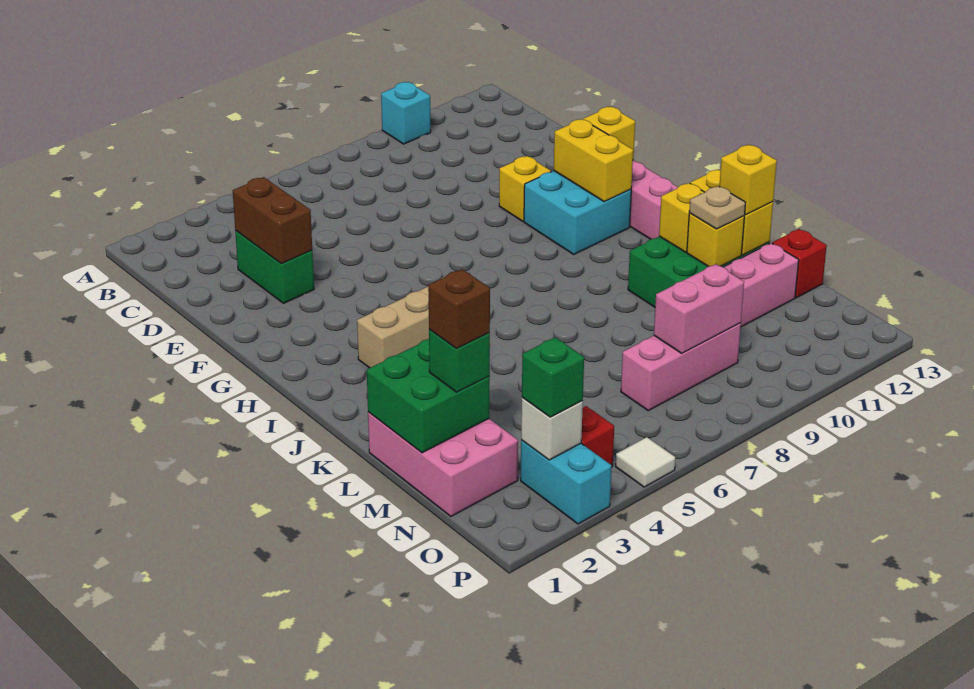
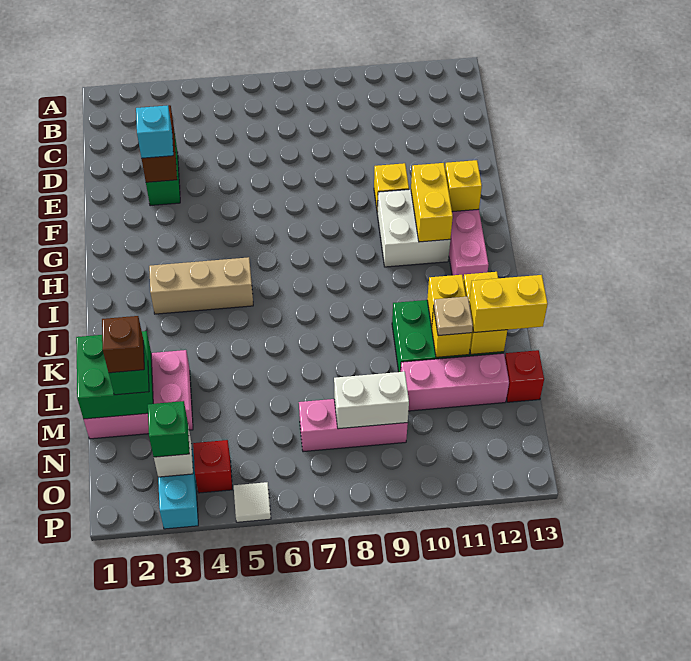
cyan brick A10 level 1 -> cyan brick E3 level 3
cyan brick G10:H11 level 1 -> white brick G10:H11 level 1
pink brick L1:N2 level 1 -> pink brick L1:M3 level 1
yellow brick L12 level 3 -> yellow brick L12:L13 level 3
pink brick N8:N9 level 2 -> white brick N8:N9 level 2

